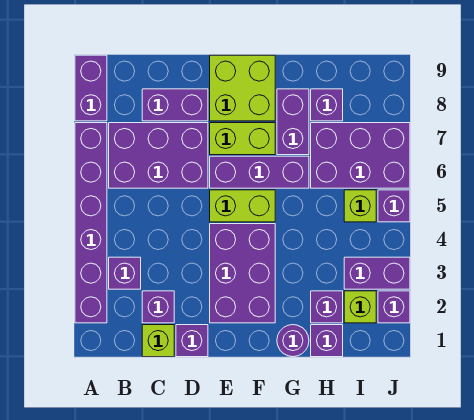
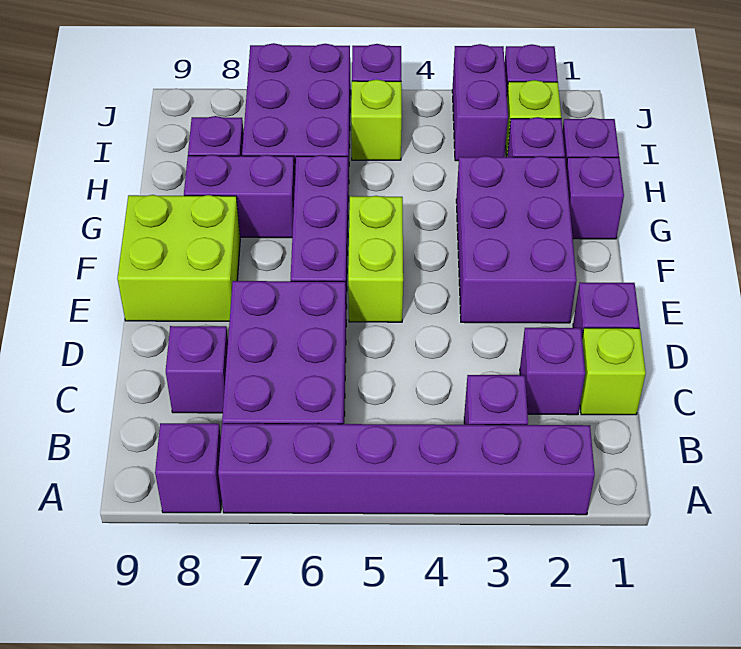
purple brick A8:A9 level 1 -> purple brick A8 level 1
purple brick C8:D8 level 1 -> purple brick C8 level 1
purple brick E2:F4 level 1 -> purple brick E2:G3 level 1
lime brick E7:F7 level 1 -> none
purple round brick G1 level 1 -> purple brick G1 level 1

